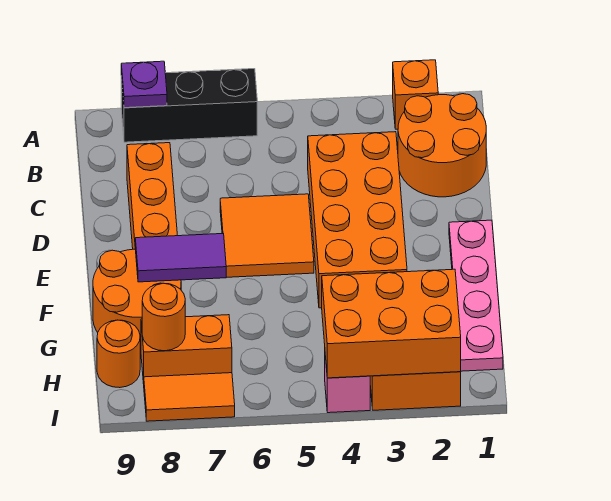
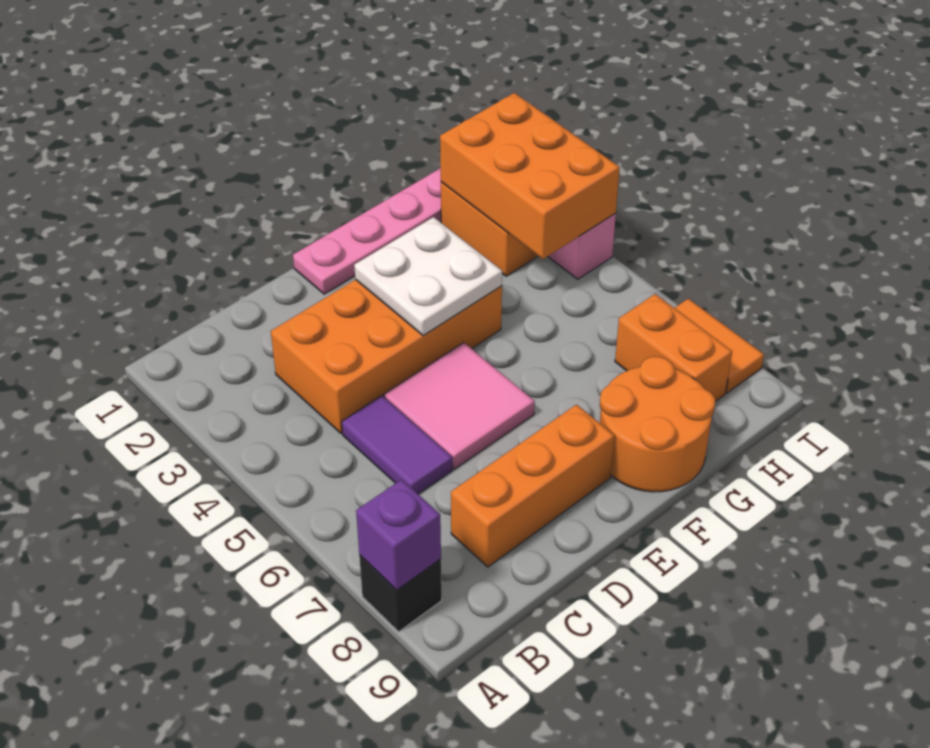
orange brick A2 level 1 -> none
black brick A6:A8 level 1 -> black brick A8 level 1
purple plate A8 level 2 -> purple brick A8 level 2
orange round brick B1:C2 level 1 -> none
orange tile D5:E6 level 1 -> pink tile D5:E6 level 1
none -> white plate E3:F4 level 2
purple tile F7:F8 level 2 -> purple tile C5:C6 level 1
orange round brick H8 level 2 -> none
orange round brick H9 level 1 -> none

